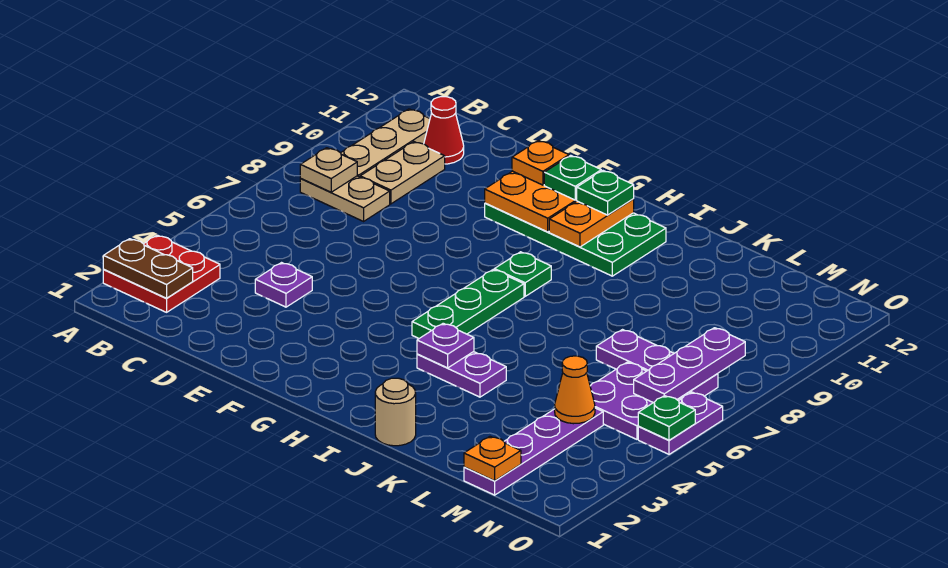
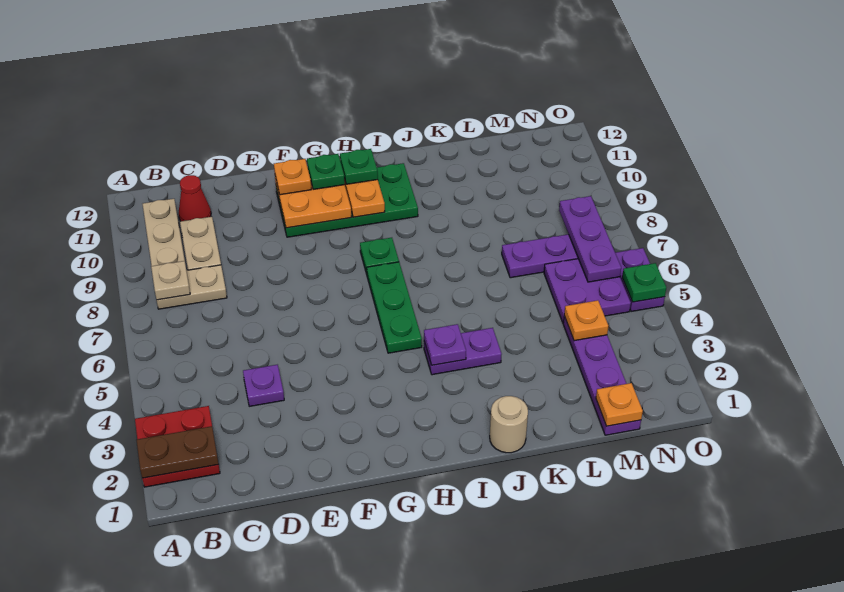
orange cone M4 level 2 -> orange plate M4 level 2

